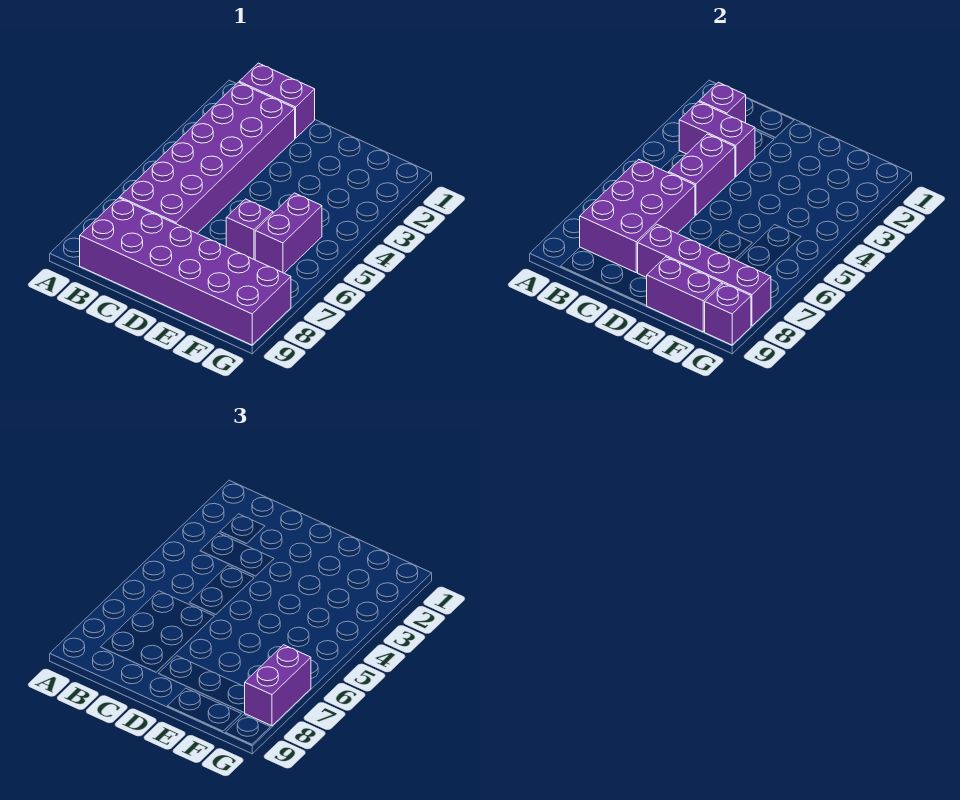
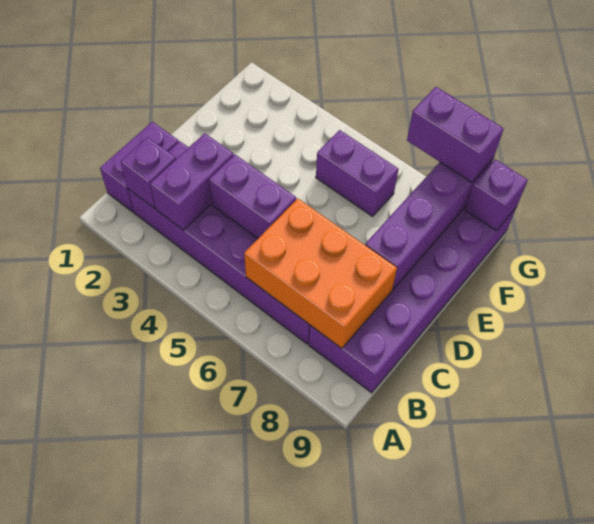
purple brick B6:C8 level 2 -> orange brick B6:C8 level 2
purple brick E6 level 1 -> none
purple brick E9:F9 level 2 -> none

